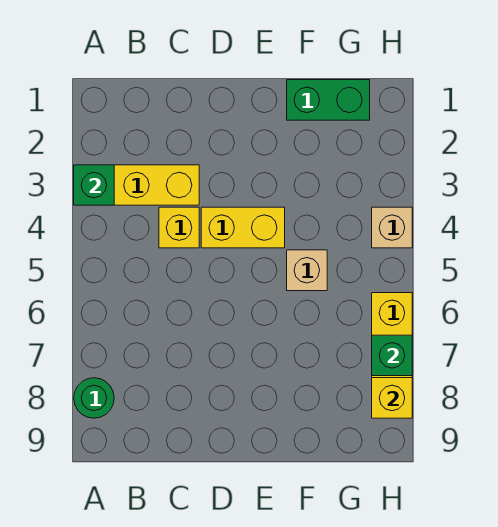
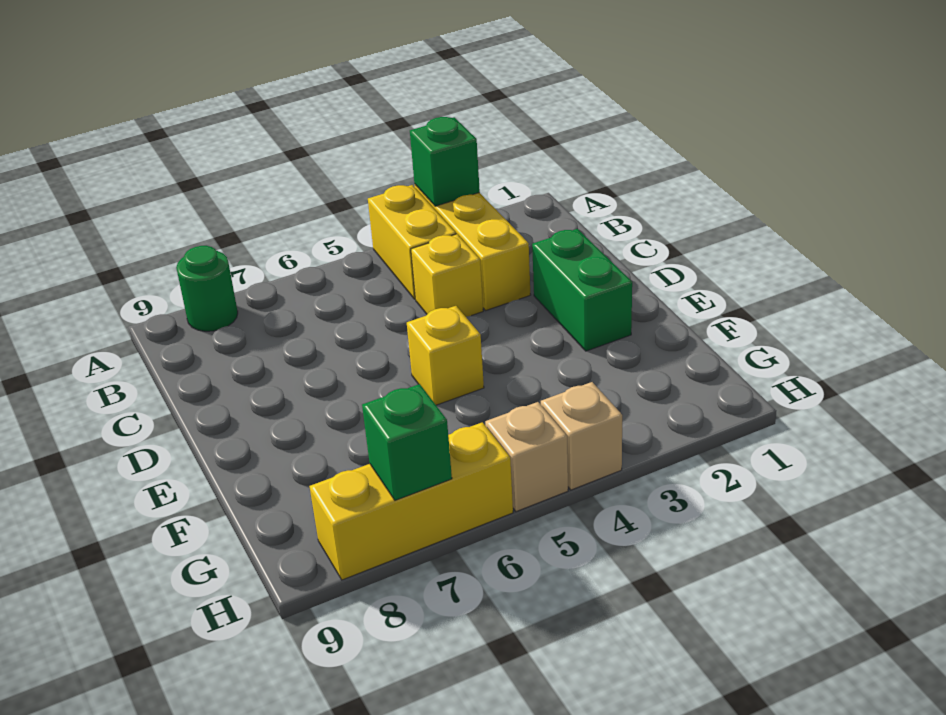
yellow brick D4:E4 level 1 -> yellow brick A4:B4 level 1
green brick F1:G1 level 1 -> green brick D2:E2 level 1
tan brick F5 level 1 -> tan brick H5 level 1
yellow brick H8 level 2 -> yellow brick E5 level 1

